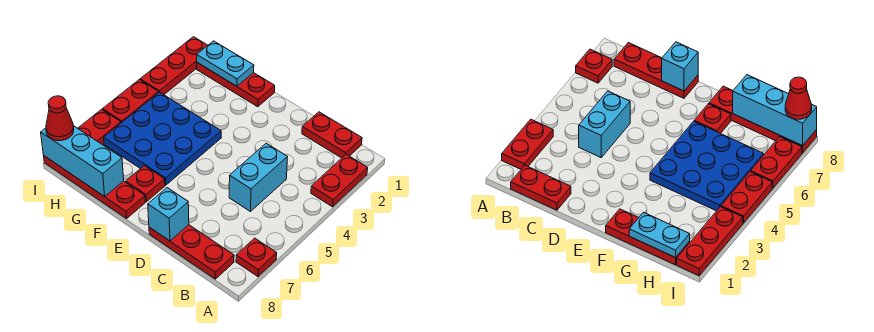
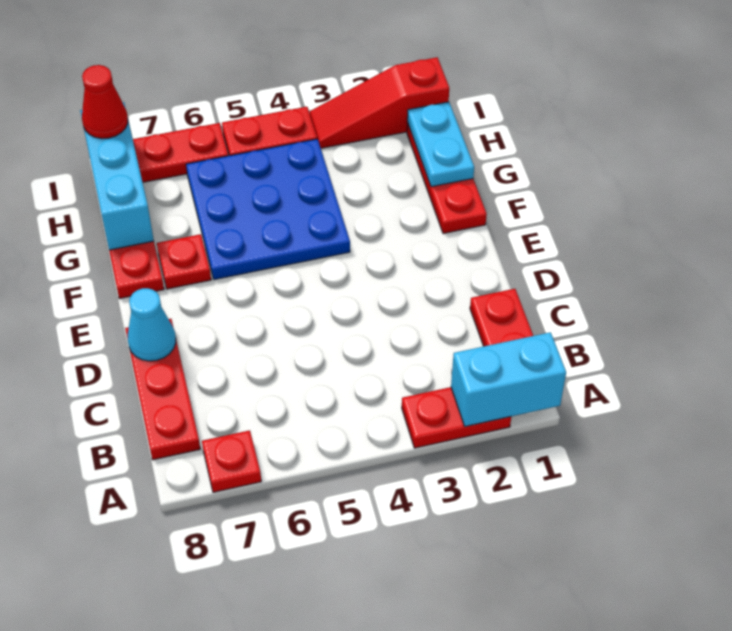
cyan brick C4:C5 level 1 -> cyan brick A1:A2 level 2
cyan brick D8 level 2 -> cyan cone D8 level 2
red plate I1:I3 level 1 -> red slope I1:I3 level 1 top 1

